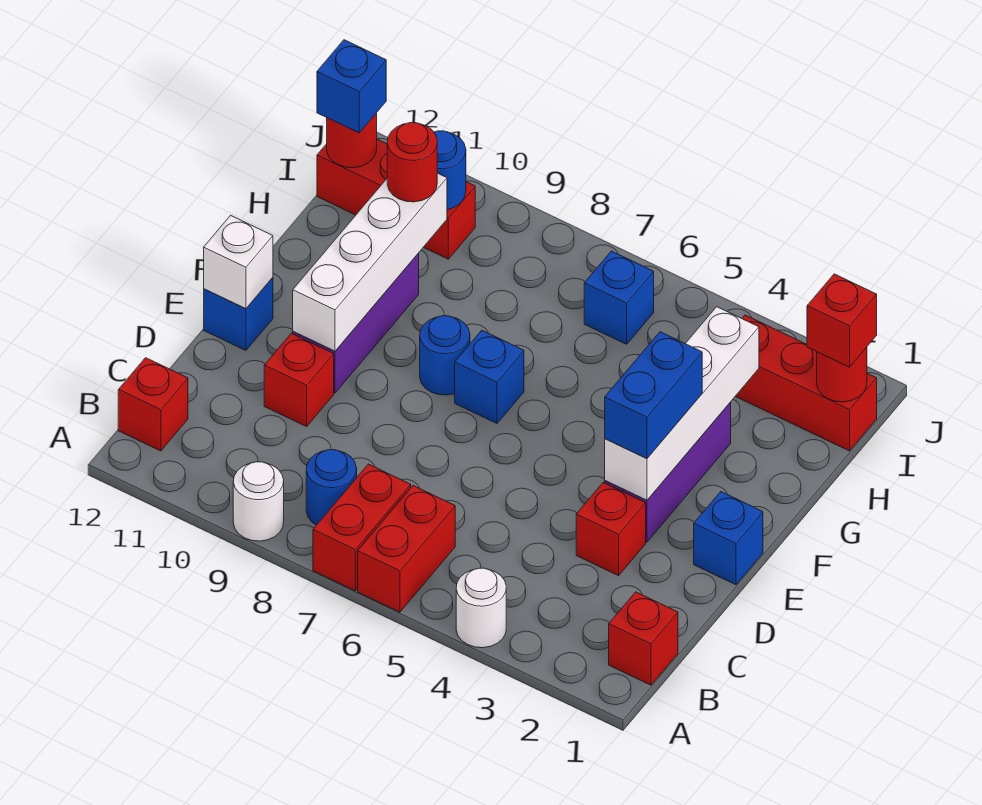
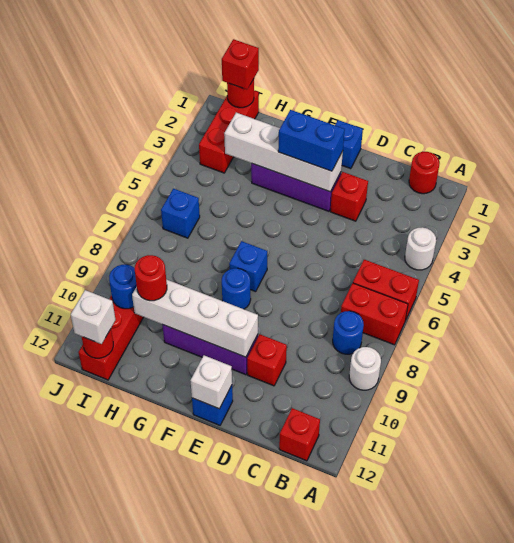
red brick B1 level 1 -> red round brick B1 level 1
blue brick I12 level 3 -> white brick I12 level 3

